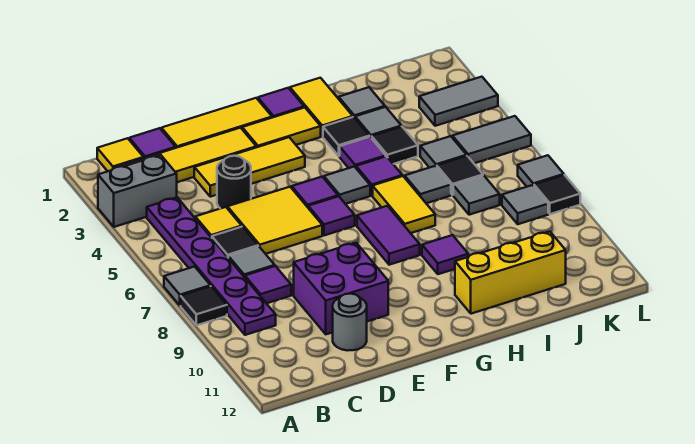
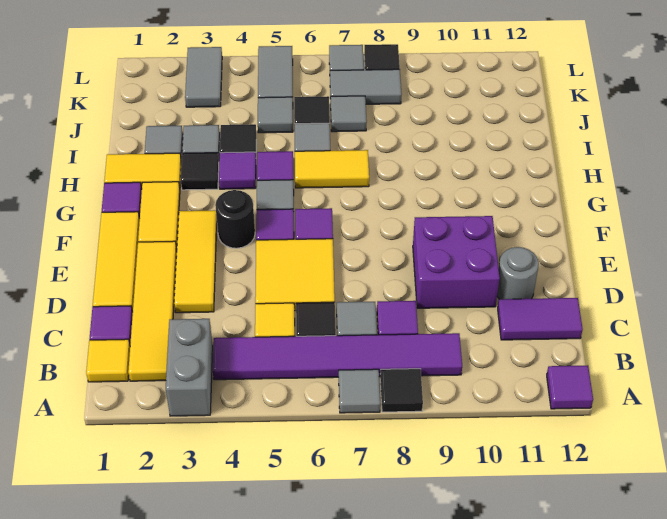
purple plate B4:B9 level 1 -> purple tile B4:B9 level 1
black round brick D4 level 1 -> black round brick F4 level 1
purple tile G7:G8 level 1 -> purple tile C11:C12 level 1
purple tile H9 level 1 -> purple tile A12 level 1
yellow brick H11:J11 level 1 -> none
grey tile K8 level 1 -> grey tile K7:K8 level 1

